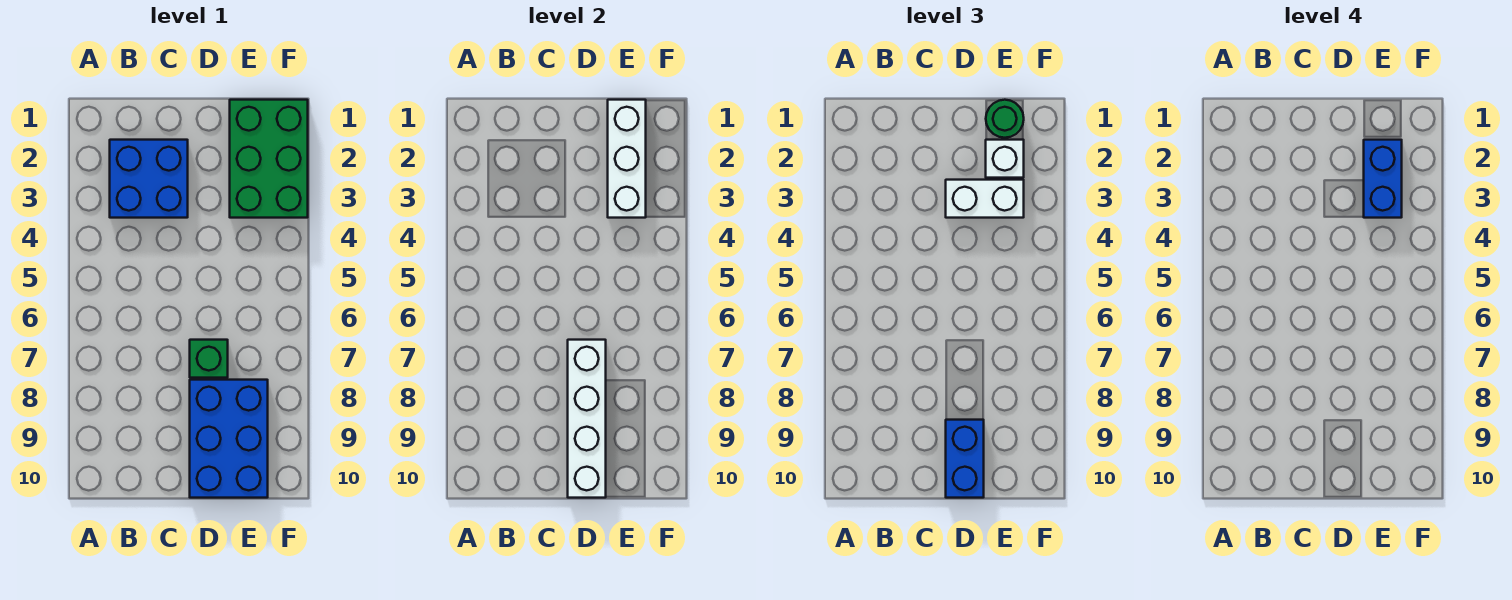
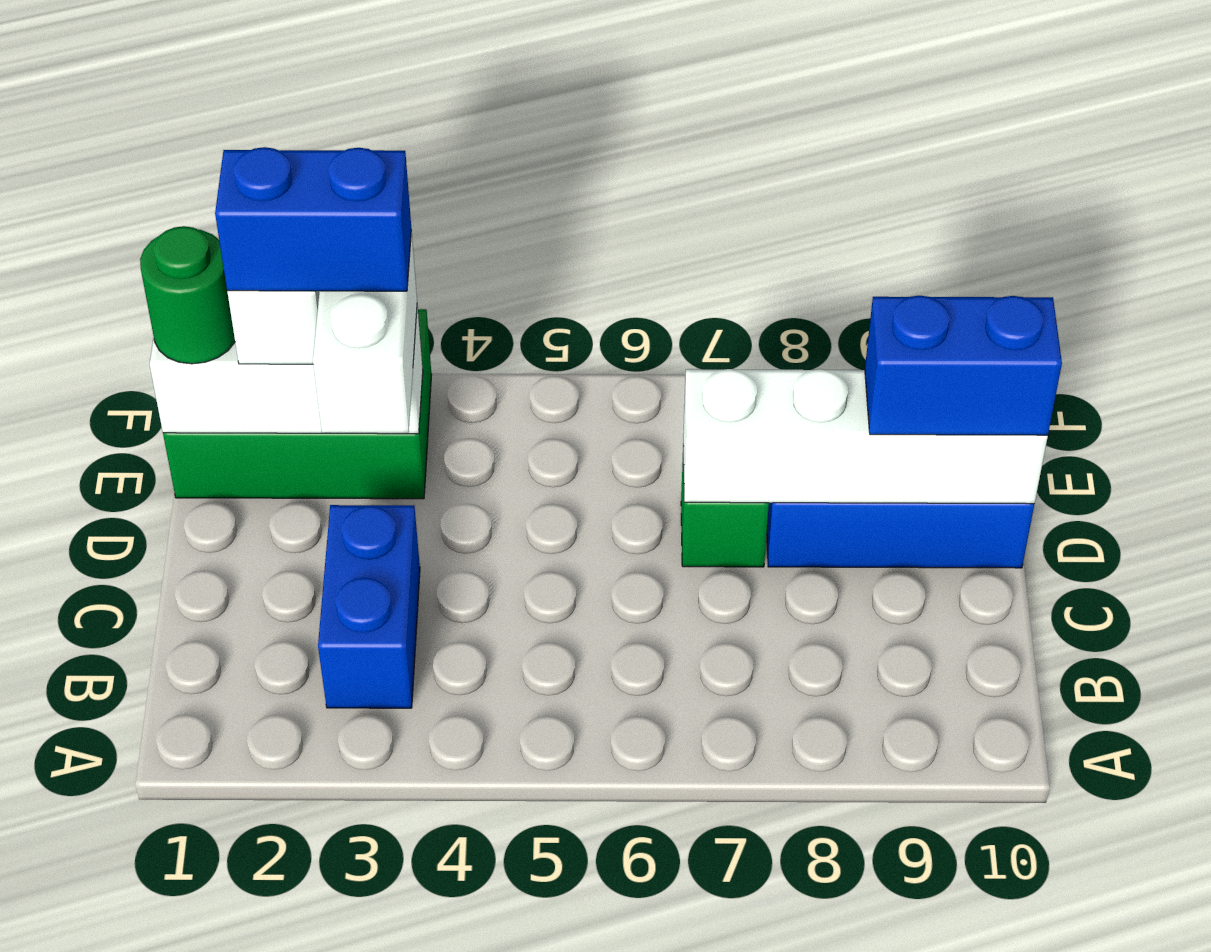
blue brick B2:C3 level 1 -> blue brick B3:C3 level 1

